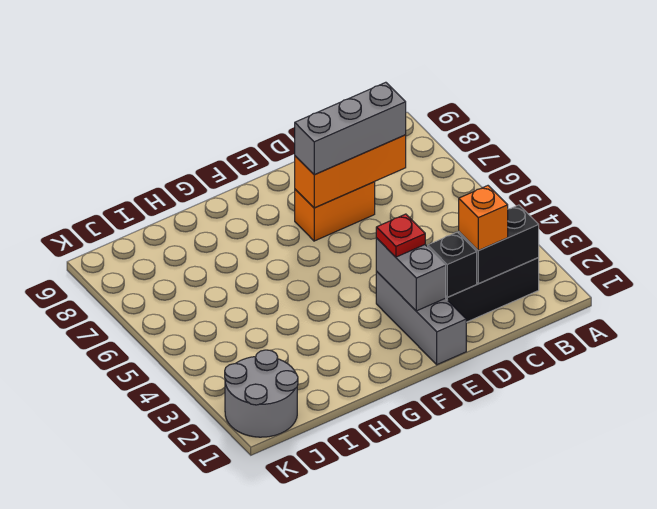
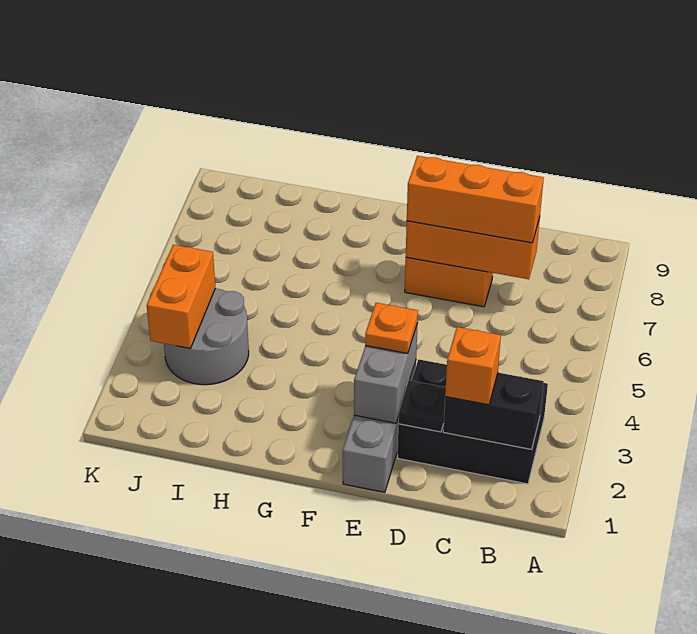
grey brick C7:E7 level 3 -> orange brick C7:E7 level 3
black brick D2 level 2 -> black plate D2 level 2
red plate E3 level 3 -> orange plate E3 level 3
grey round brick J1:K2 level 1 -> grey round brick I3:J4 level 1
none -> orange brick J3:J4 level 2

